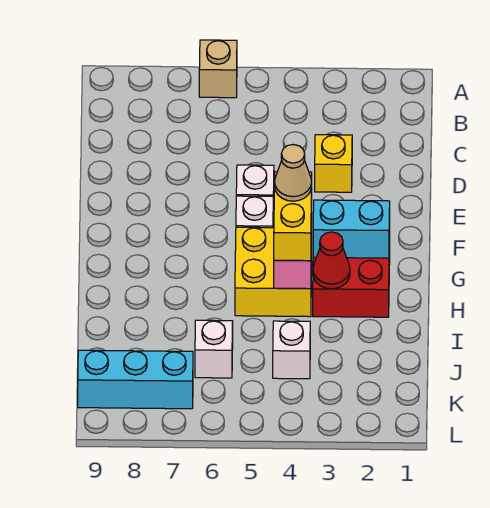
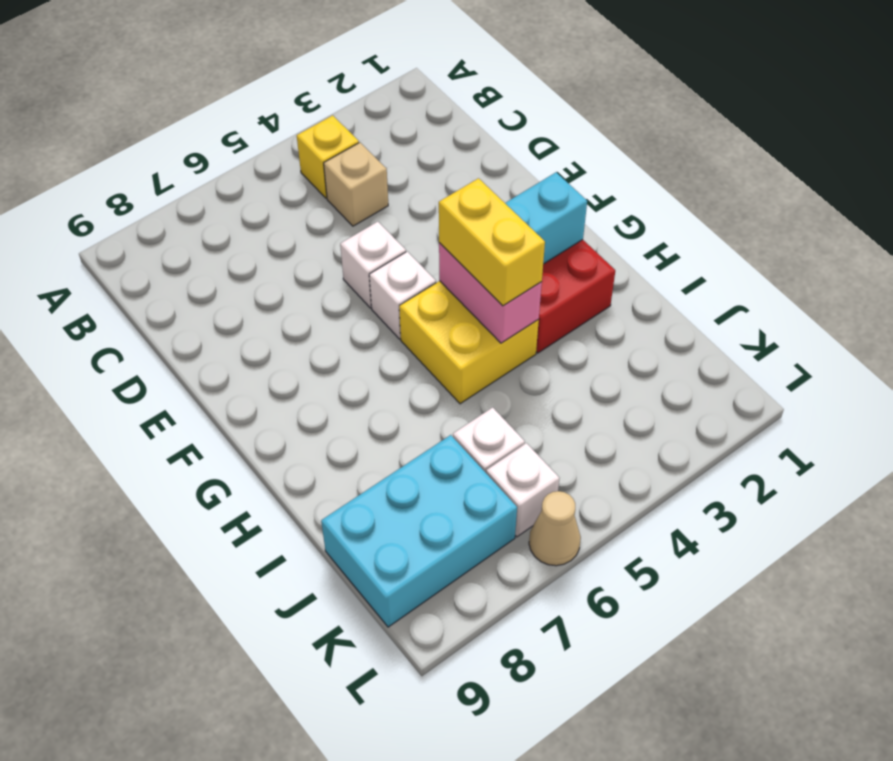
tan brick A6 level 1 -> tan brick C4 level 1
yellow brick D3 level 1 -> yellow brick B4 level 1
tan cone G4 level 4 -> tan cone L6 level 1
red cone H3 level 2 -> none
white brick J4 level 1 -> white brick K6 level 1
cyan brick K7:K9 level 1 -> cyan brick J7:K9 level 1

